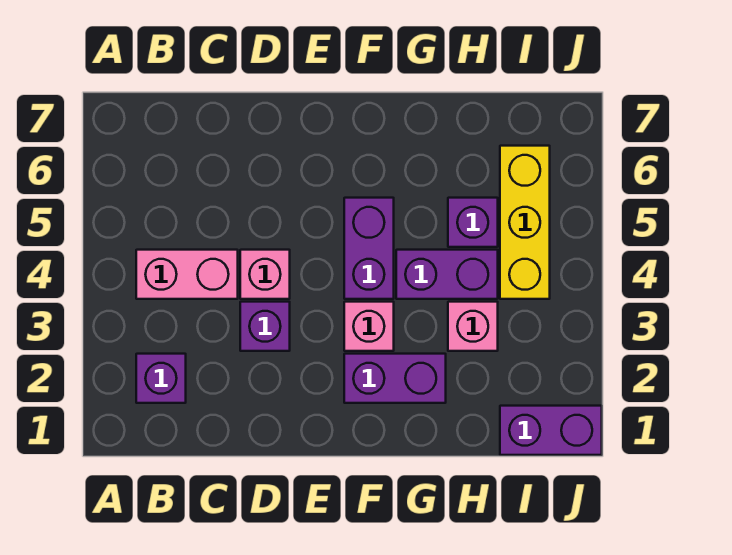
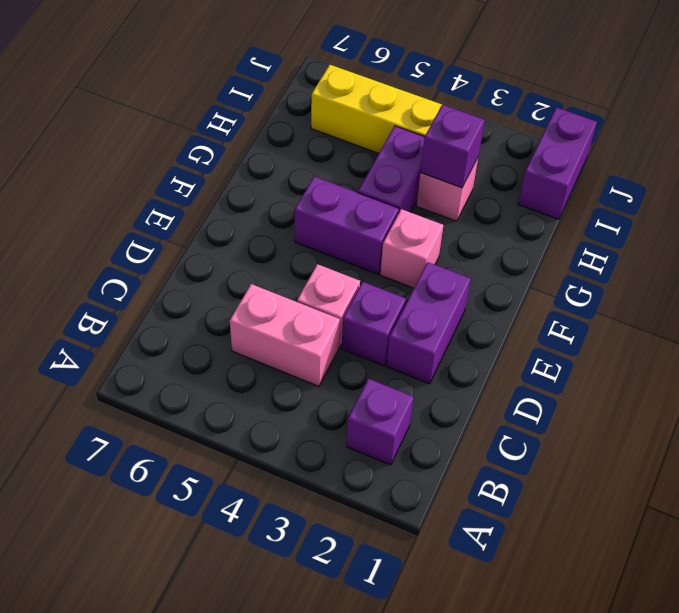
pink brick B4:C4 level 1 -> pink brick C4:C5 level 1
purple brick F2:G2 level 1 -> purple brick D2:E2 level 1
purple brick H5 level 1 -> purple brick H3 level 2

